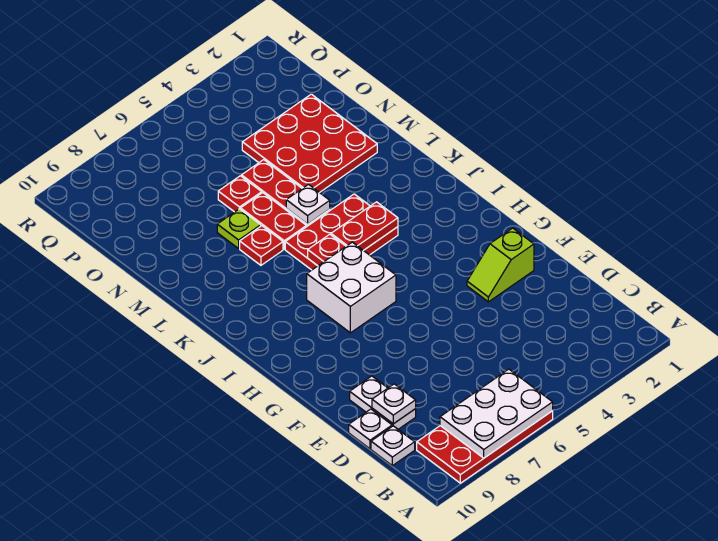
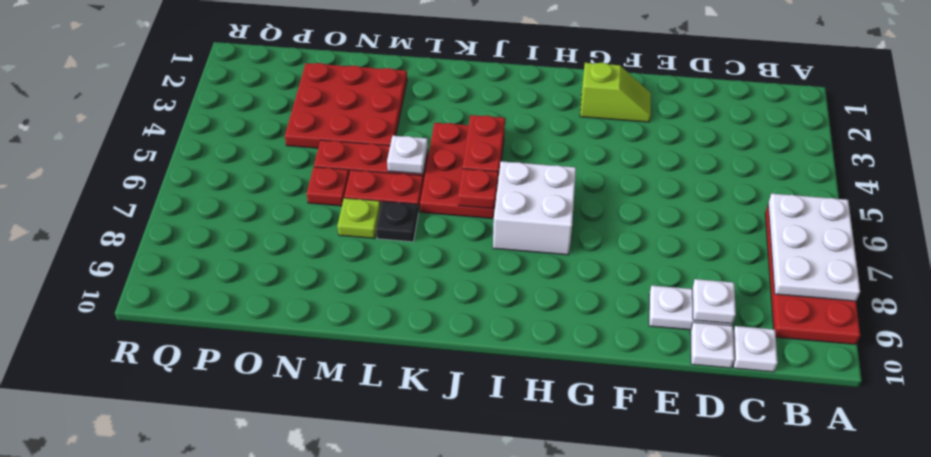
lime slope F2:F3 level 1 top 2 -> lime slope F2:G2 level 1 top G
red plate L7 level 1 -> black plate L7 level 1

